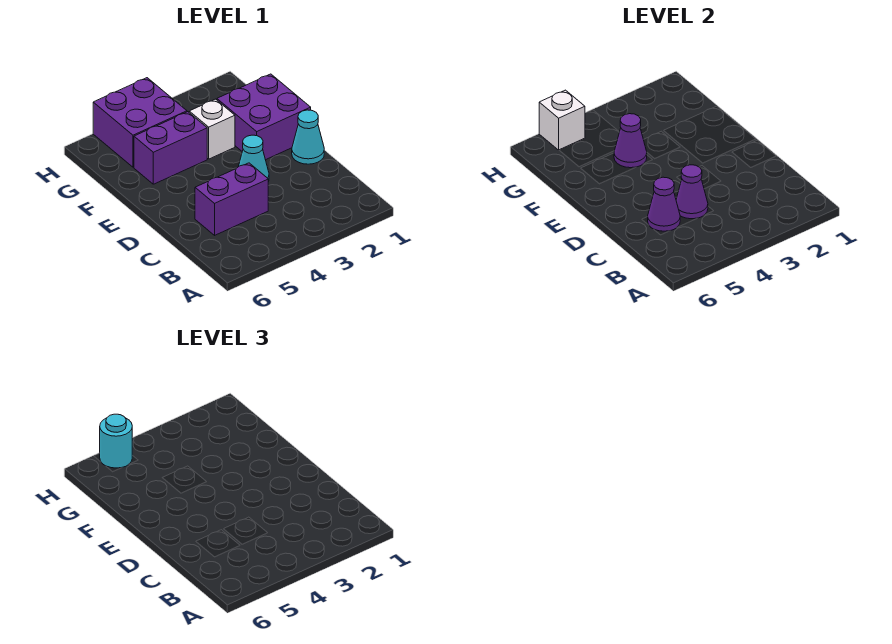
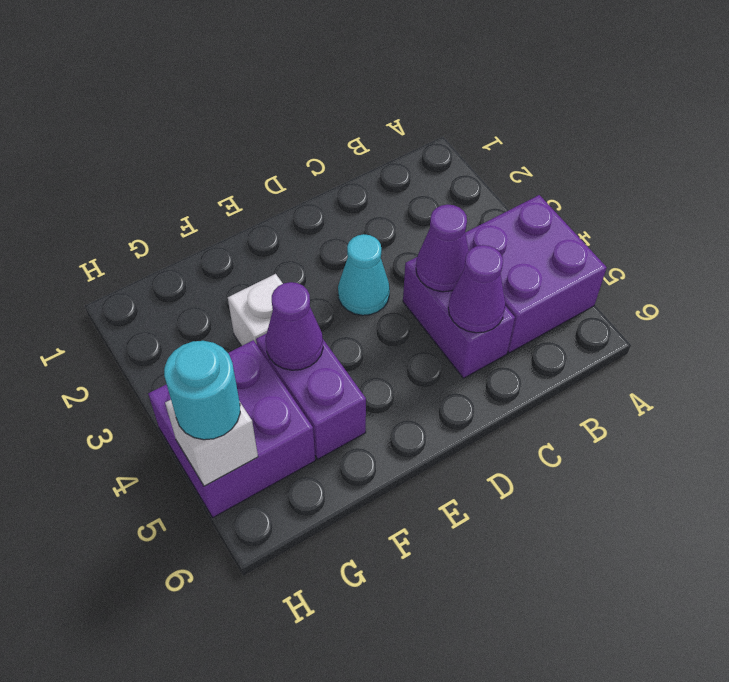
cyan cone D1 level 1 -> none
purple brick E1:F2 level 1 -> purple brick A4:B5 level 1

